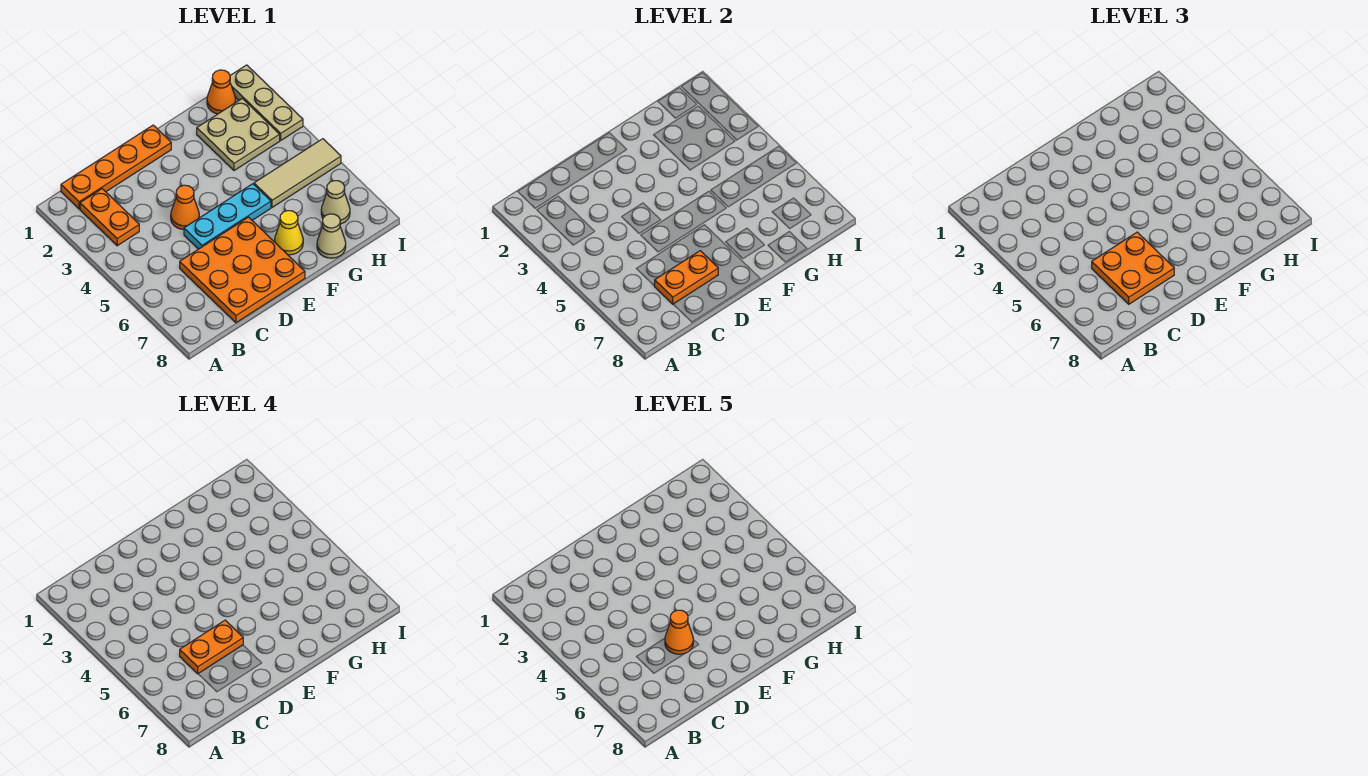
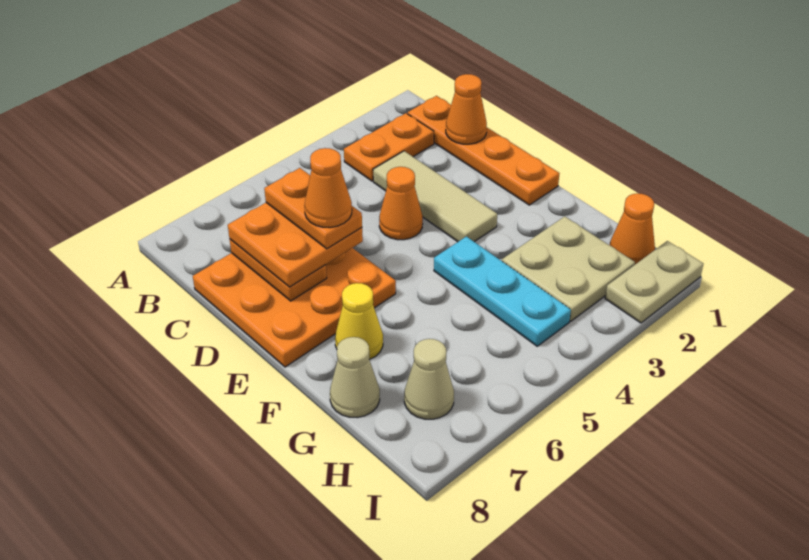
none -> orange cone C1 level 2
cyan plate D5:F5 level 1 -> cyan plate F4:H4 level 1
tan tile G5:I5 level 1 -> tan tile C3:E3 level 1
tan plate I1:I3 level 1 -> tan plate I1:I2 level 1

